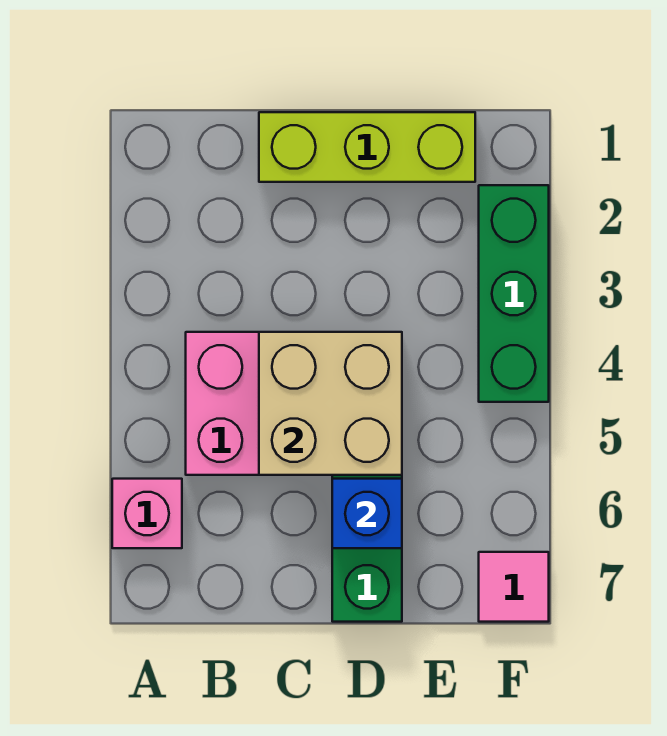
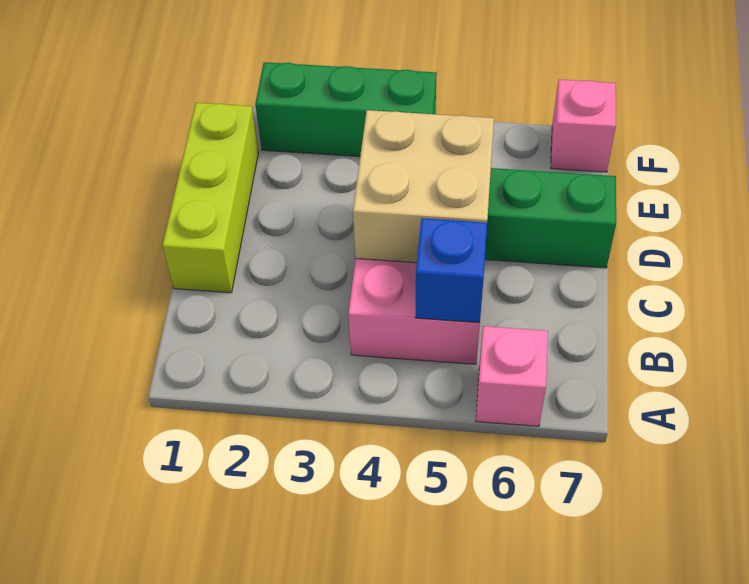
blue brick D6 level 2 -> blue brick B5 level 2
pink tile F7 level 1 -> pink brick F7 level 1

